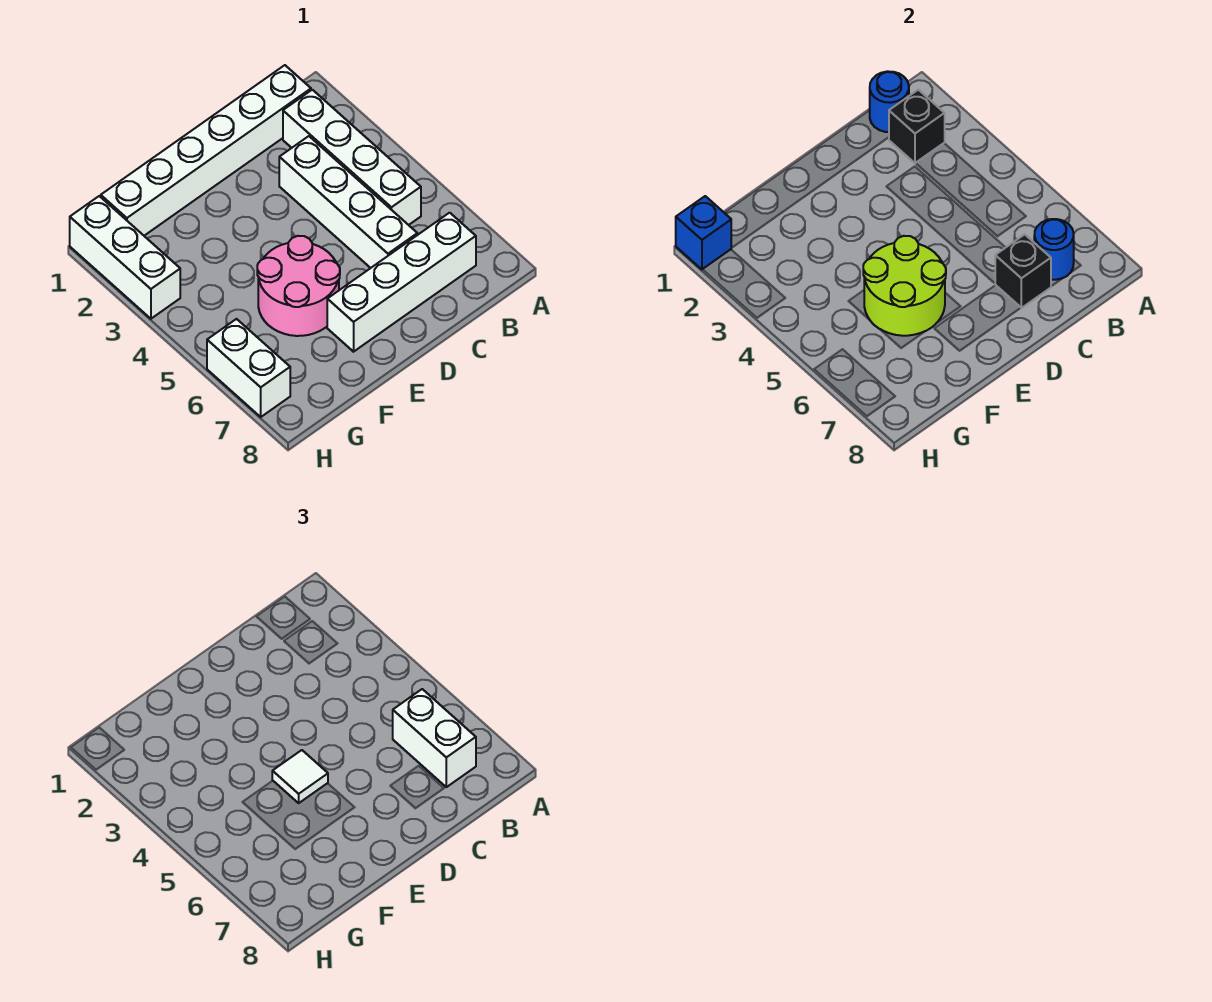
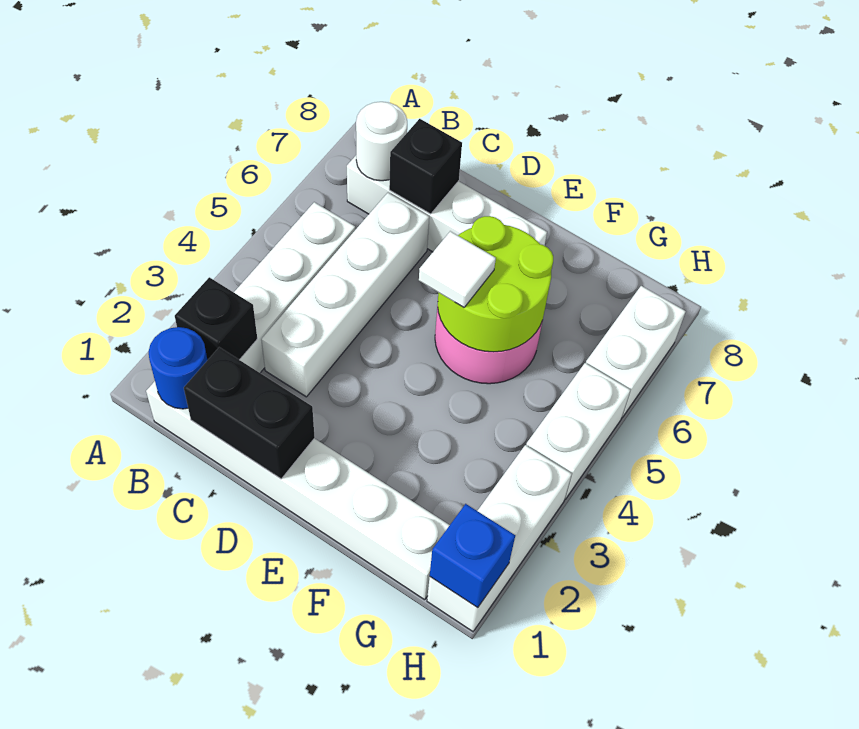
white brick B6:B7 level 3 -> white brick H4:H5 level 1
blue round brick B7 level 2 -> white round brick B7 level 2
none -> black brick C1:D1 level 2

